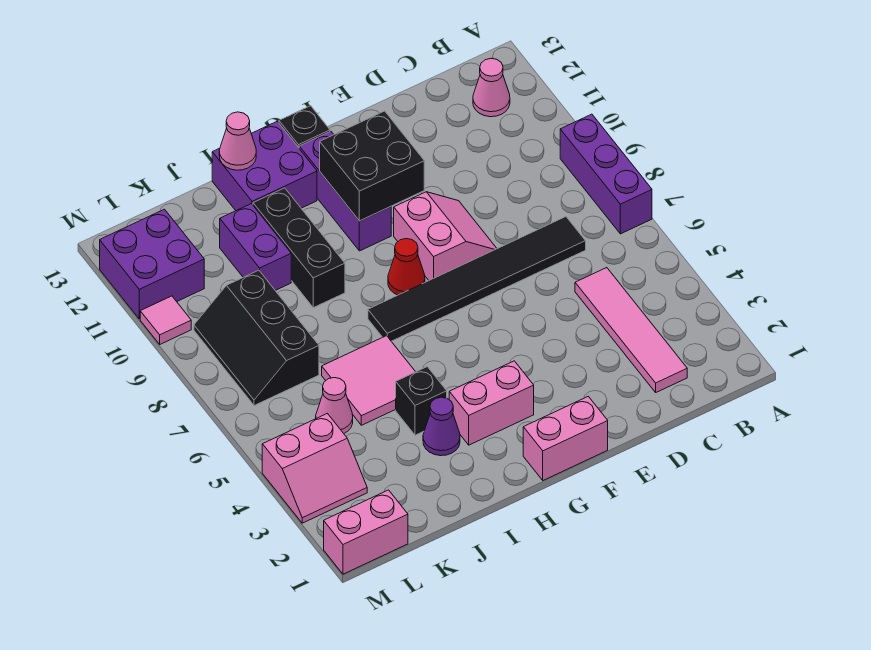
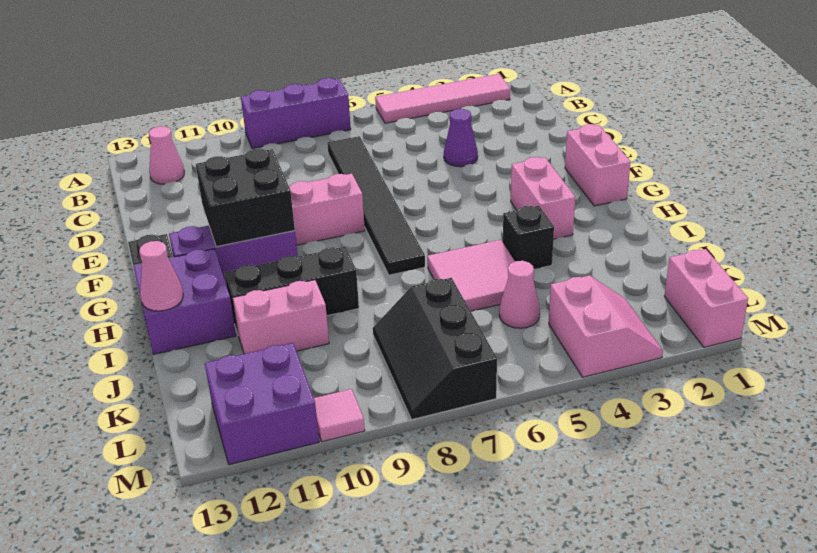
pink tile C2:C5 level 1 -> pink tile A2:A5 level 1
red cone G8 level 1 -> none
purple cone I3 level 1 -> purple cone D4 level 1
purple brick J10:J11 level 1 -> pink brick J10:J11 level 1
black slope K7:L9 level 1 top K -> black slope K7:M8 level 1 top 7

